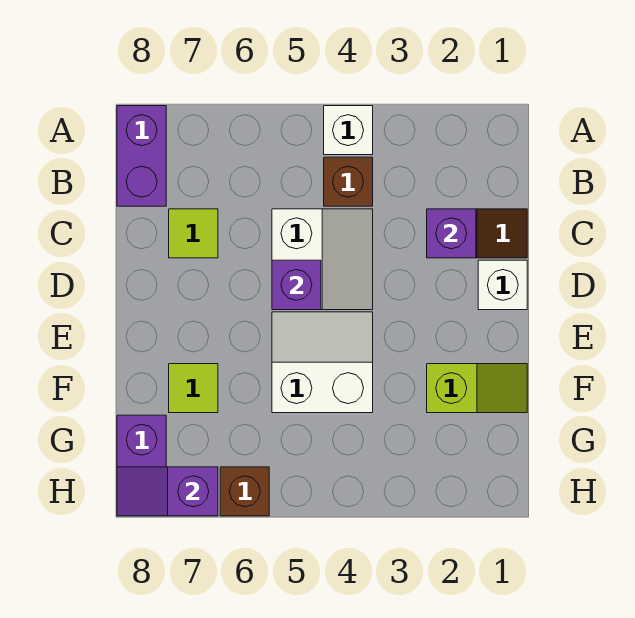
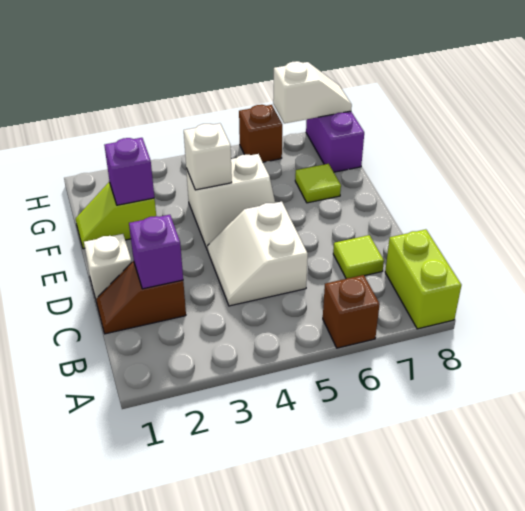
white brick A4 level 1 -> white brick F4 level 2
purple brick A8:B8 level 1 -> lime brick A8:B8 level 1
brown brick B4 level 1 -> brown brick A6 level 1
purple brick D5 level 2 -> purple brick F2 level 2
purple slope H7:H8 level 2 top 7 -> white slope H7:H8 level 2 top 7

